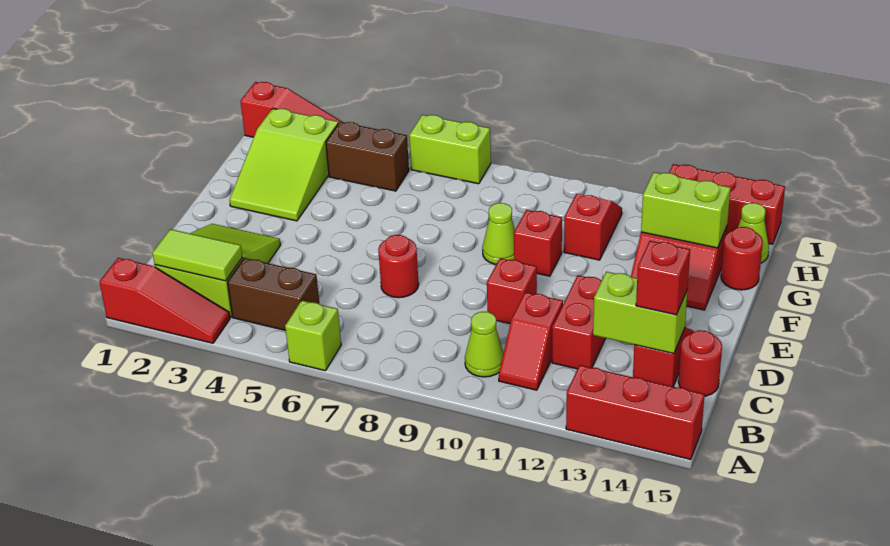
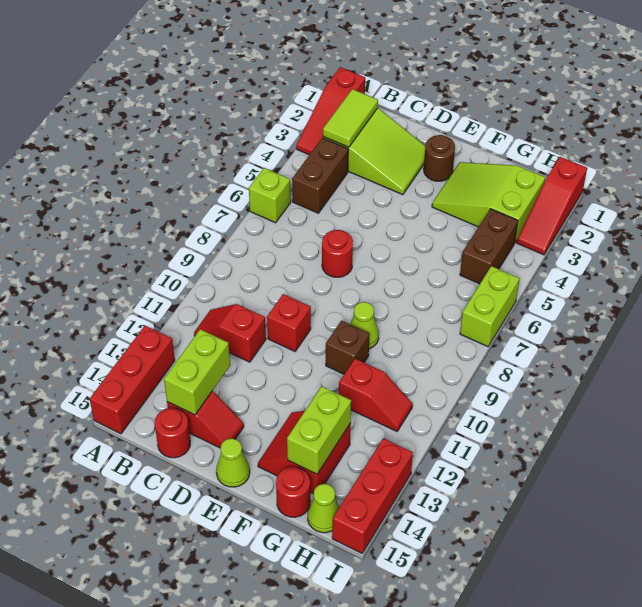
lime cone B10 level 1 -> lime cone E15 level 1
red brick C12:D12 level 1 -> none
red brick C14 level 3 -> none
none -> brown round brick E2 level 1
red brick F10 level 1 -> brown brick F10 level 1

